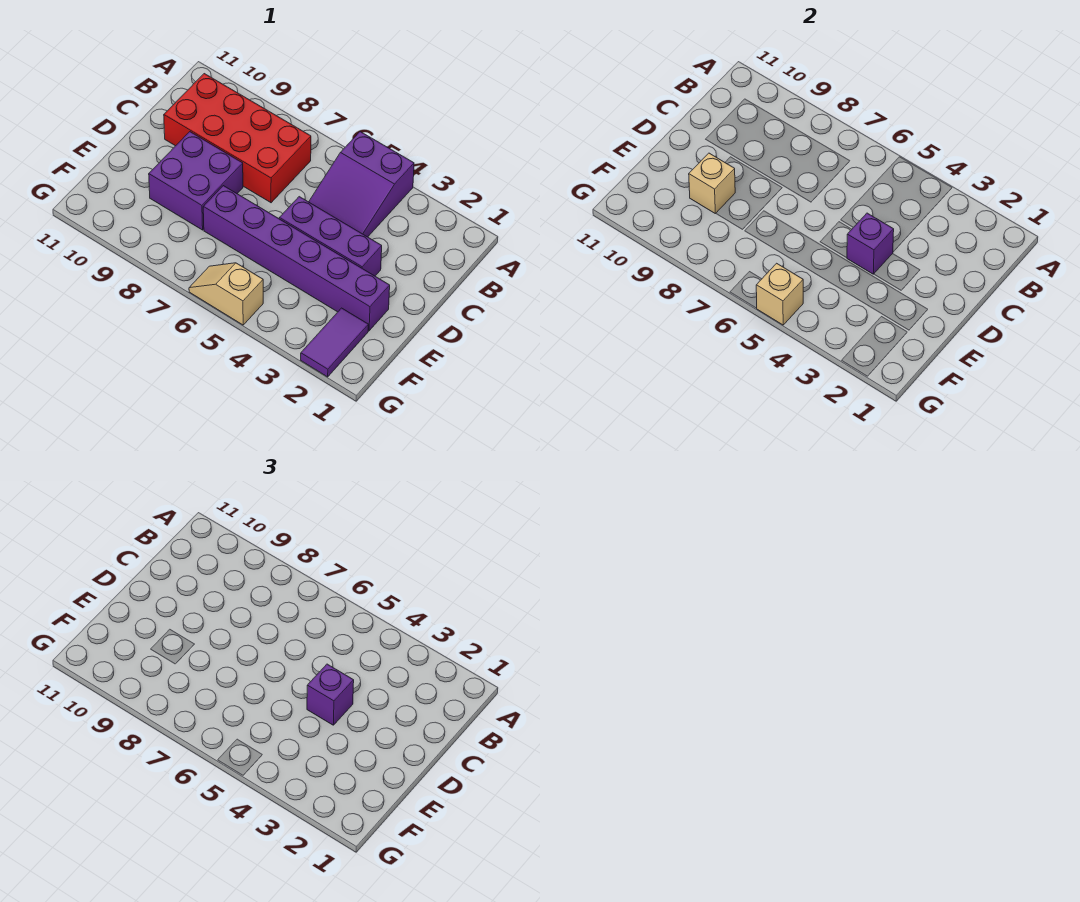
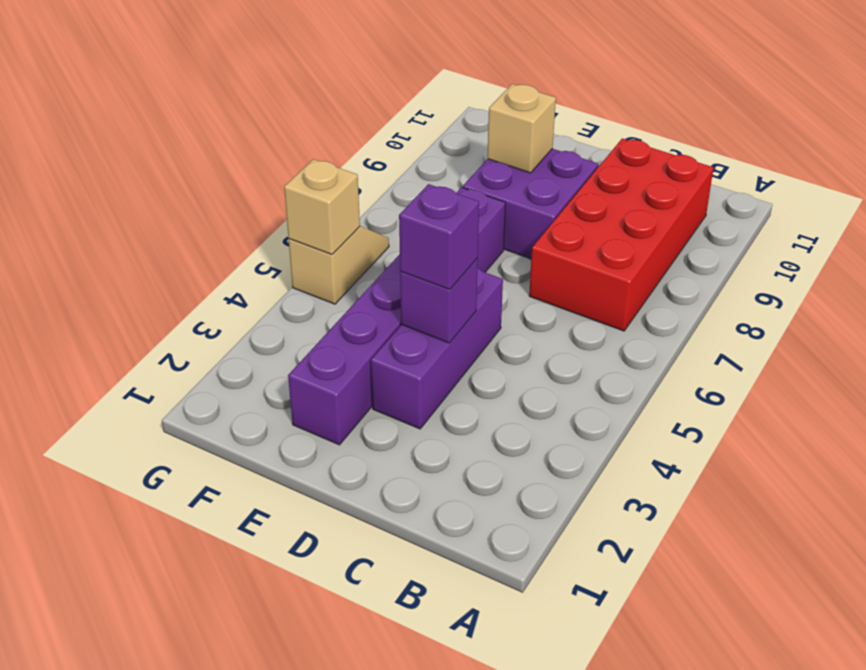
purple slope A4:C5 level 1 top A -> none
purple tile F2:G2 level 1 -> none

